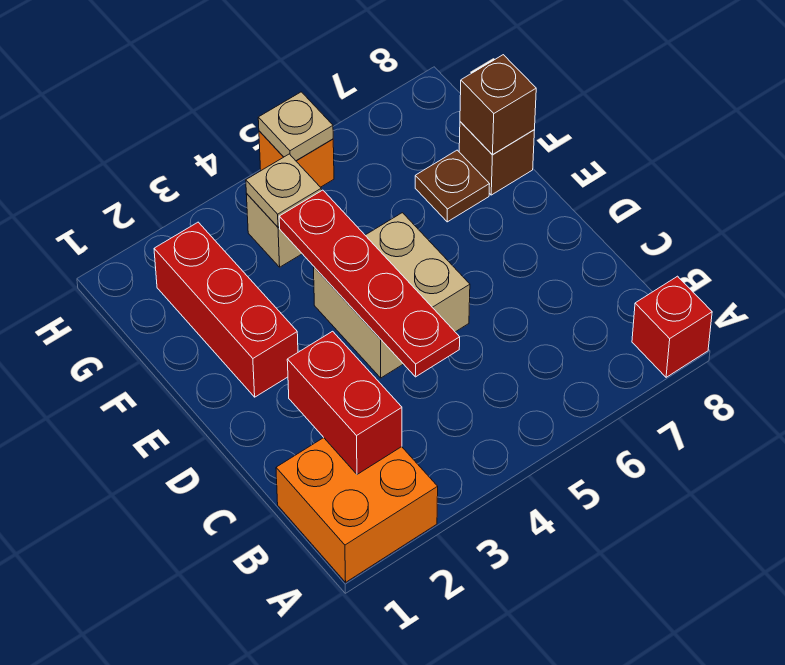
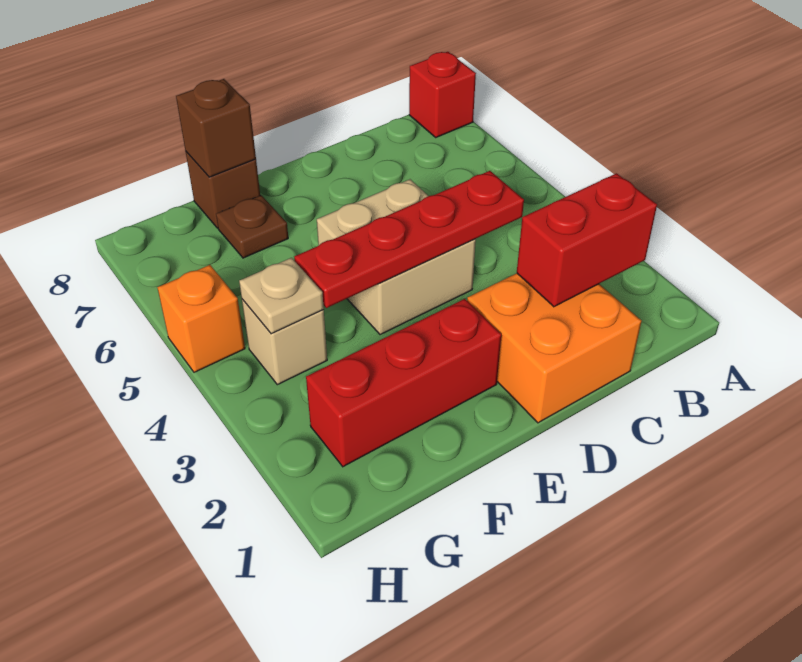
orange brick A1:B2 level 1 -> orange brick C1:D2 level 1
tan plate H5 level 2 -> none

